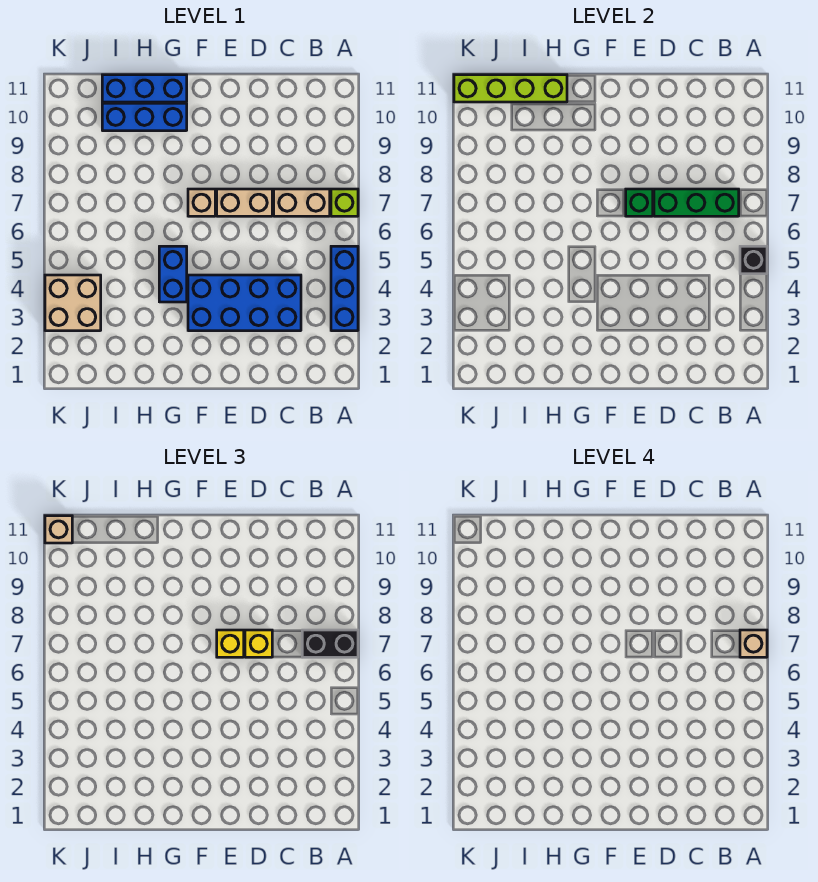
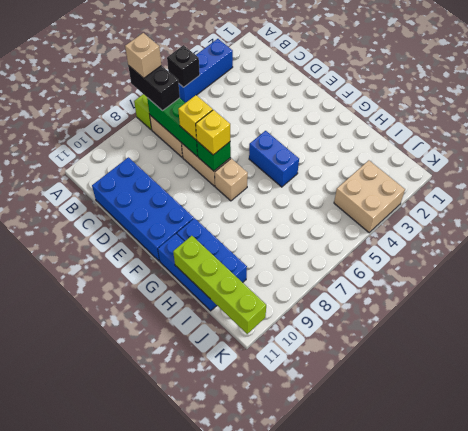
blue brick C3:F4 level 1 -> blue brick C10:F11 level 1
blue brick G4:G5 level 1 -> blue brick F5:G5 level 1
tan brick K11 level 3 -> none

